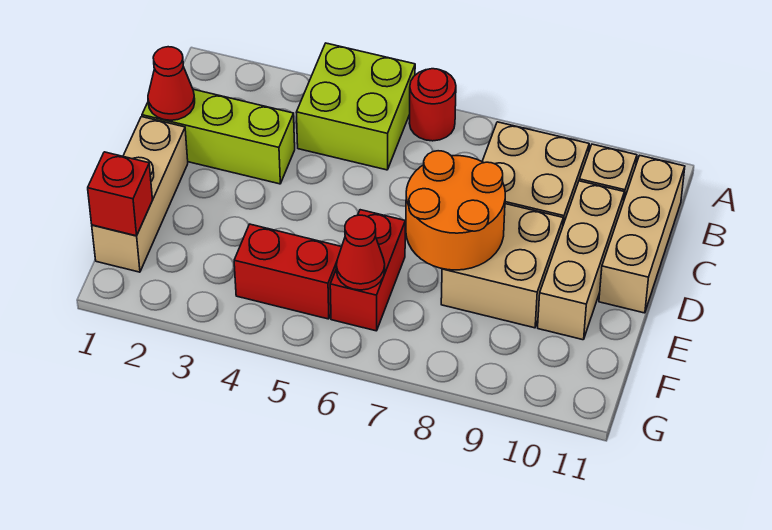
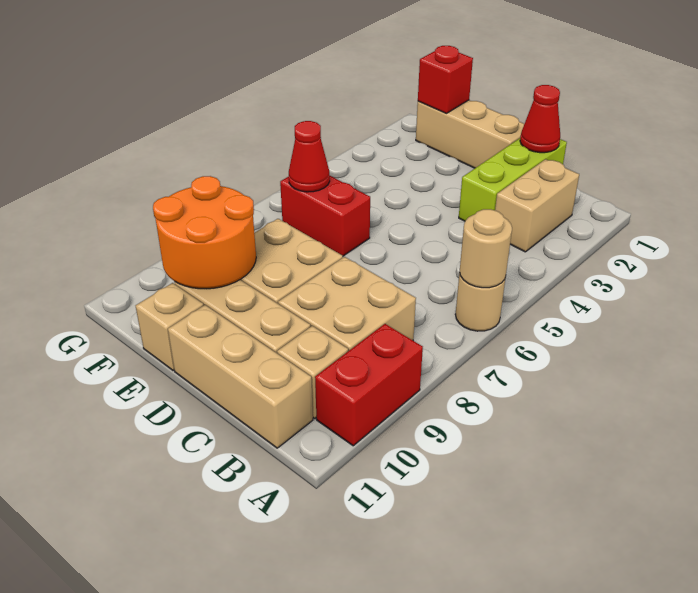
lime brick A4:B5 level 1 -> none
red round brick A6 level 1 -> tan round brick A6 level 1
none -> tan round brick A6 level 2
none -> tan brick B2:B3 level 1
orange round brick D7:E8 level 2 -> orange round brick E9:F10 level 2
none -> tan brick E11 level 1
red brick F4:F5 level 1 -> red brick A9:A10 level 1

